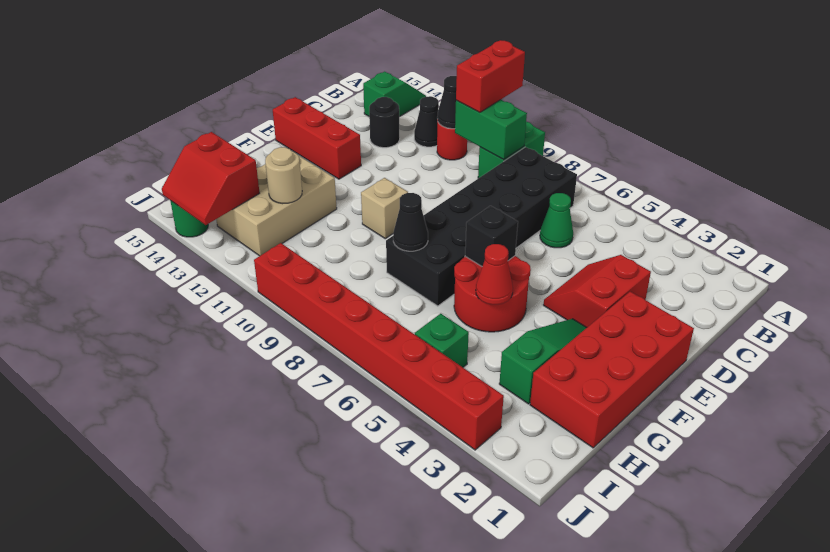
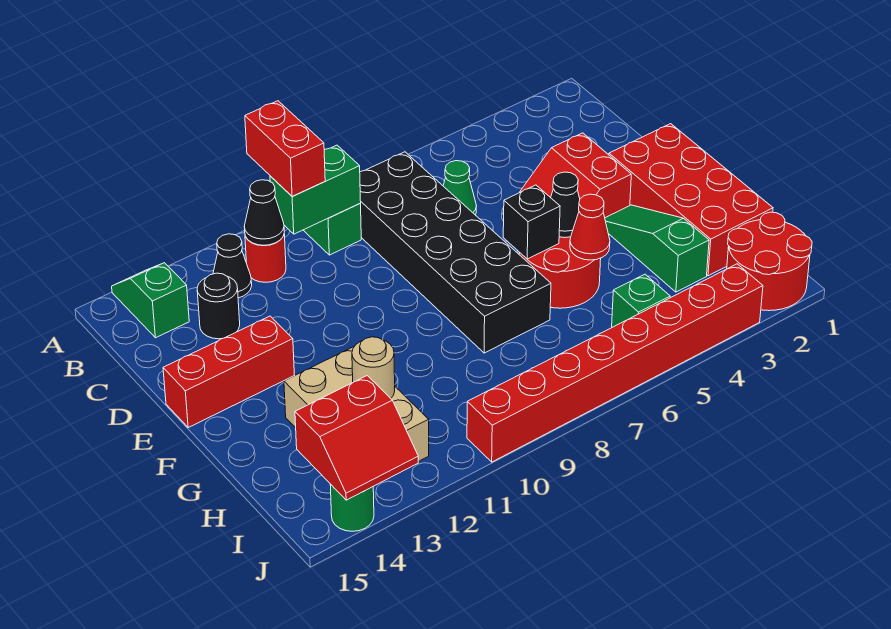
tan brick F10 level 1 -> none
black cone G8 level 2 -> black cone F5 level 2
none -> red round brick I1:J2 level 1

